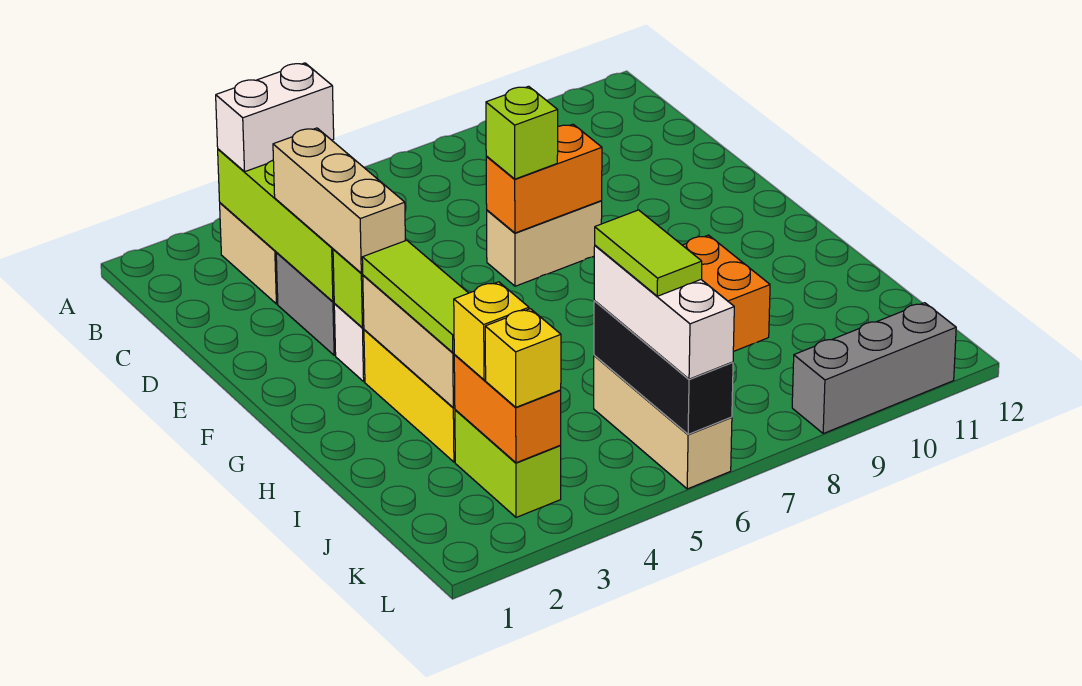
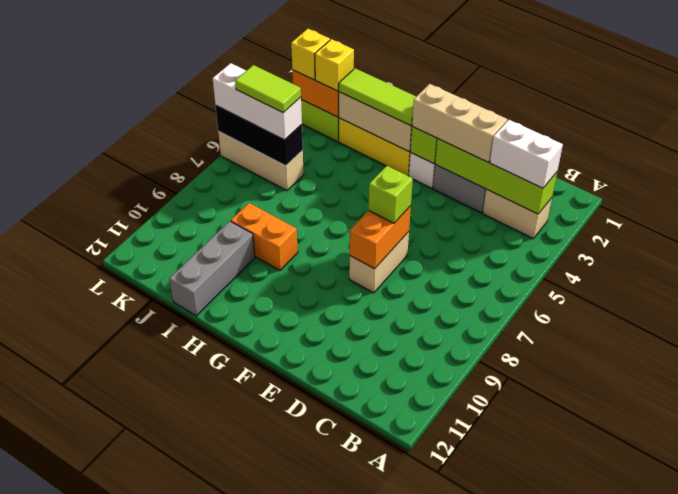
white brick B3:B4 level 3 -> white brick B3:C3 level 3
grey brick L9:L11 level 1 -> grey brick I10:I12 level 1

